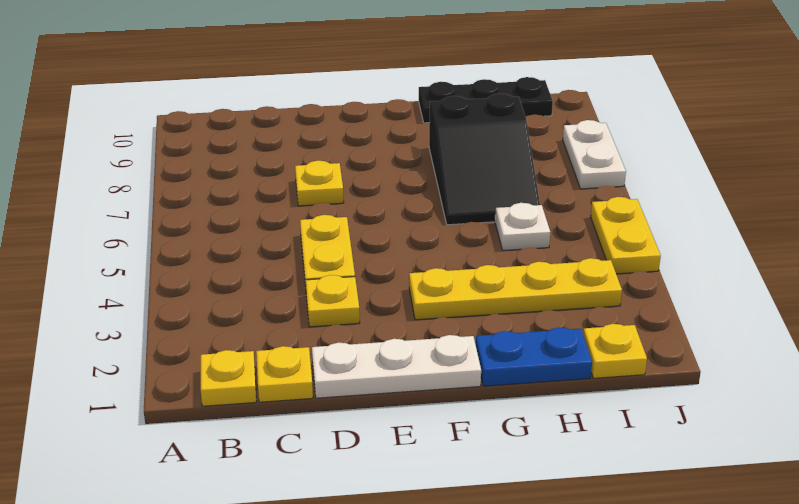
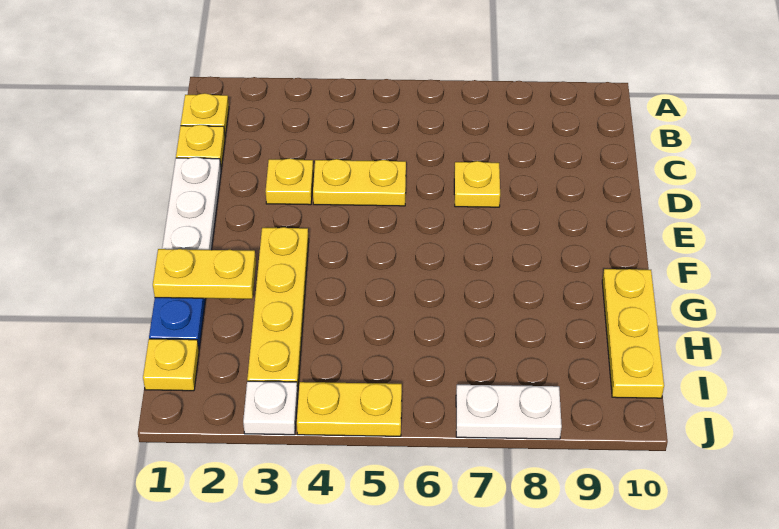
none -> yellow plate G1:G2 level 2
black slope G6:H8 level 1 top 8 -> none
black plate G10:I10 level 1 -> yellow plate G10:I10 level 1
white plate H5 level 1 -> white plate J3 level 1

